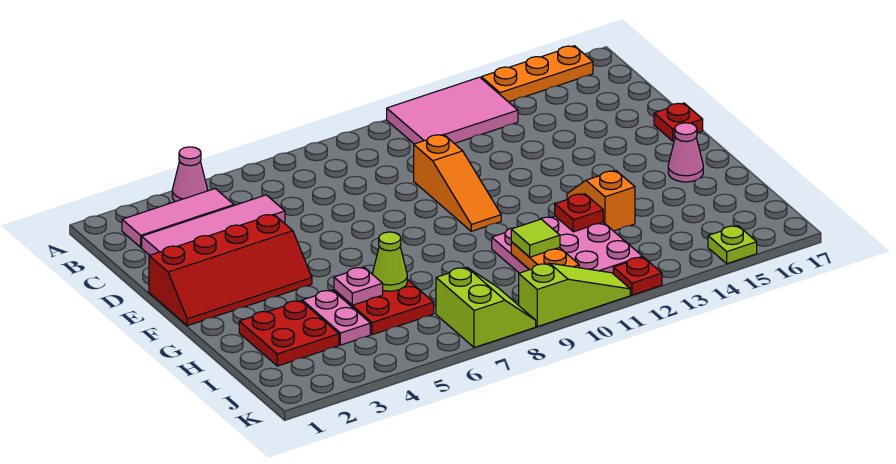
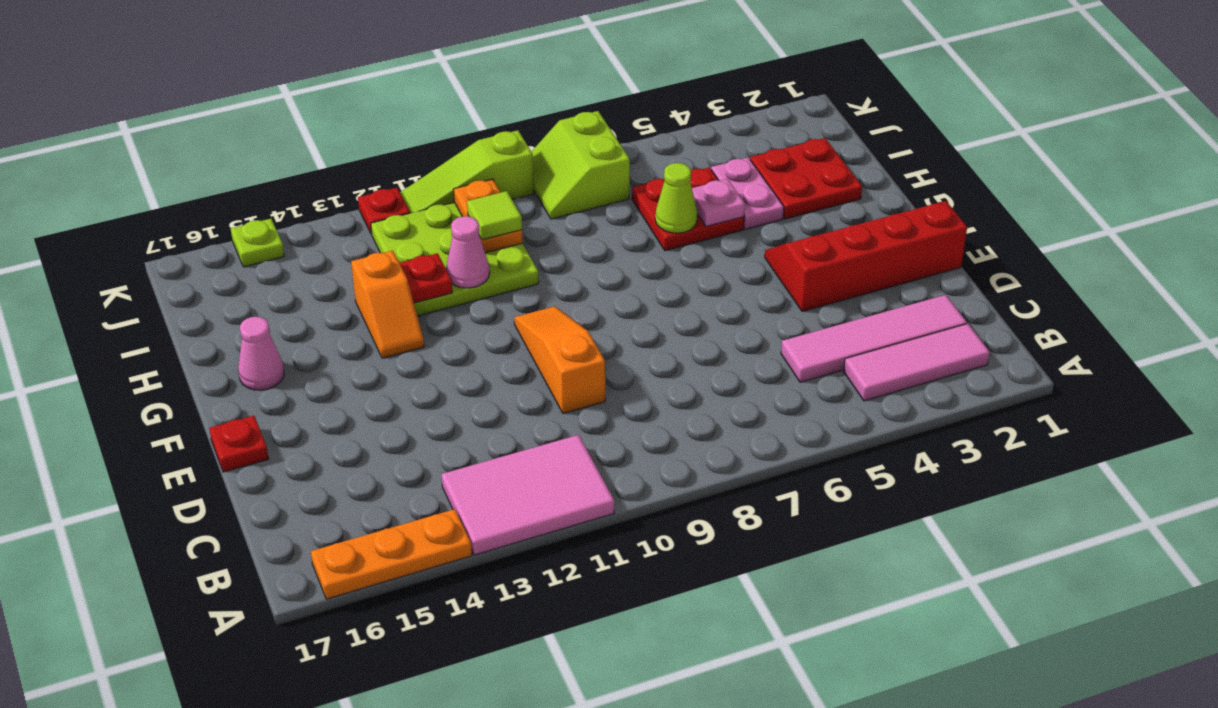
pink cone A4 level 1 -> pink cone H11 level 2
pink plate H10:J12 level 1 -> lime plate H10:J12 level 1

